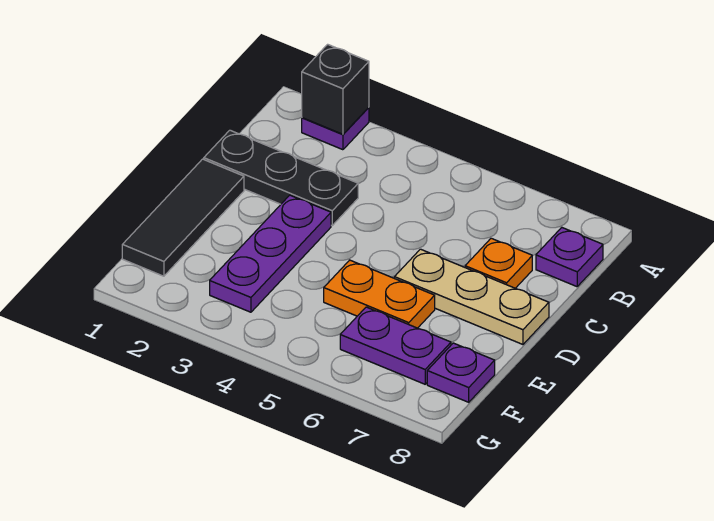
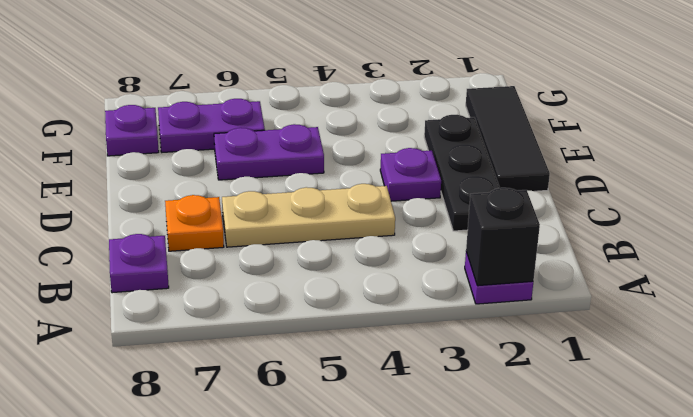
black plate C1:C3 level 1 -> black plate C2:E2 level 1
purple plate D3:F3 level 1 -> purple plate D3 level 1
tan plate D6:D8 level 1 -> tan plate C4:C6 level 1
orange plate E5:E6 level 1 -> purple plate E5:E6 level 1

